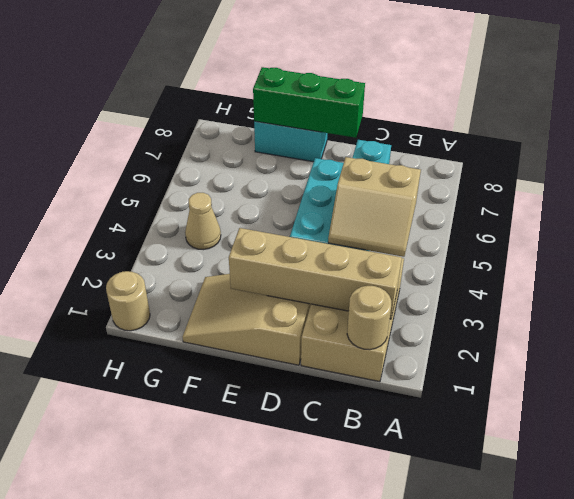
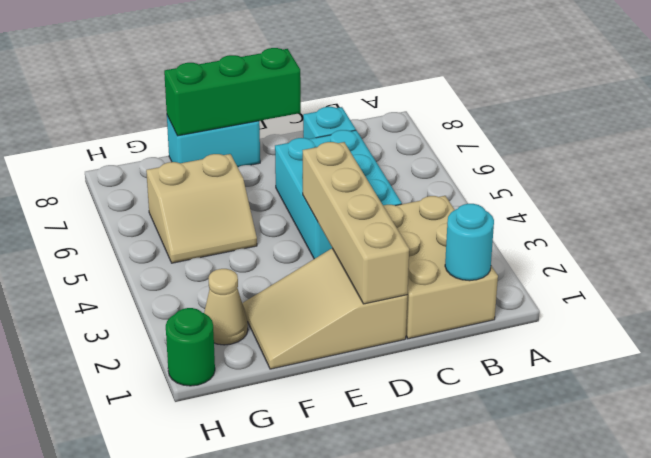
tan round brick B1 level 2 -> cyan round brick B1 level 2
tan brick B2:E2 level 2 -> tan brick D1:D4 level 2
tan slope B4:C5 level 2 top 5 -> tan slope F5:G6 level 1 top 6
tan cone G4 level 1 -> tan cone G2 level 1
tan round brick H1 level 1 -> green round brick H1 level 1

